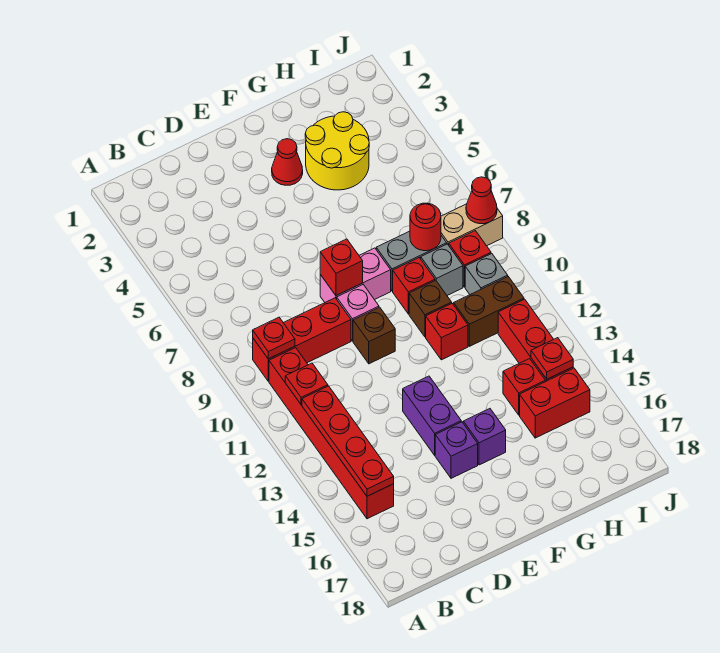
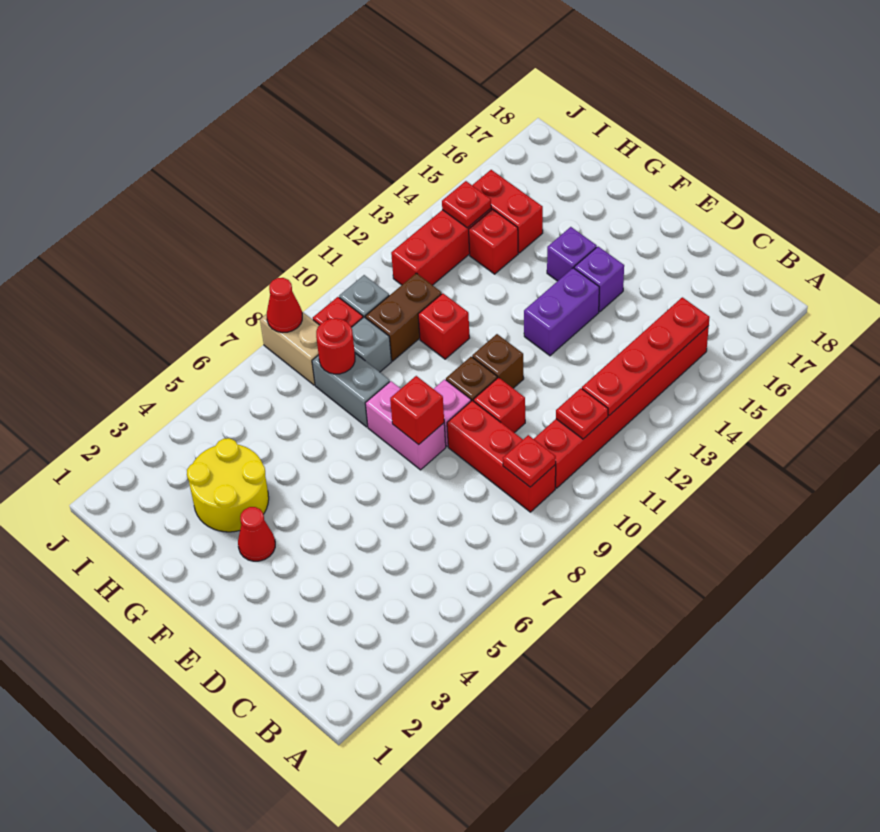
red brick G9 level 1 -> red brick D10 level 1
brown brick G10 level 1 -> brown brick E11 level 1
brown brick H11:I11 level 1 -> brown brick H10:H11 level 1

